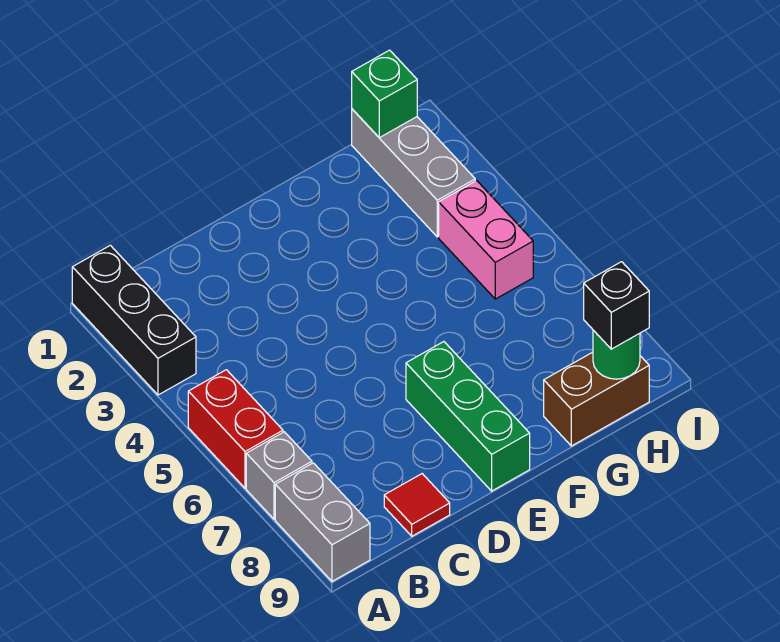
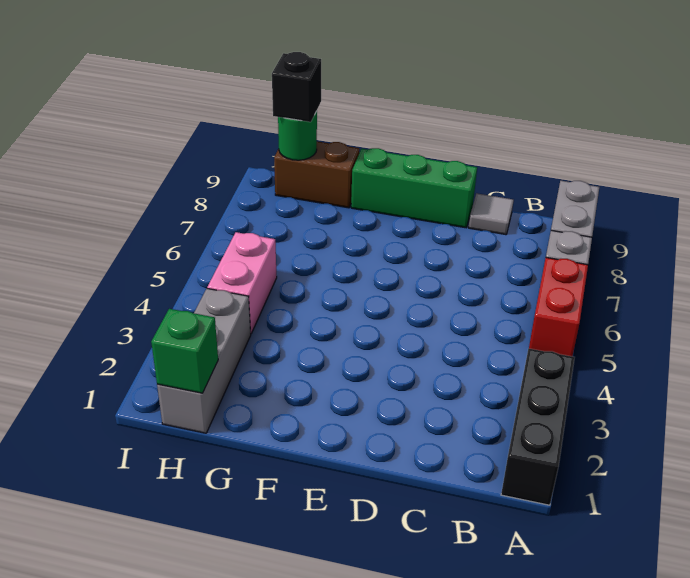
red tile C9 level 1 -> grey tile C9 level 1
green brick E7:E9 level 1 -> green brick D9:F9 level 1

